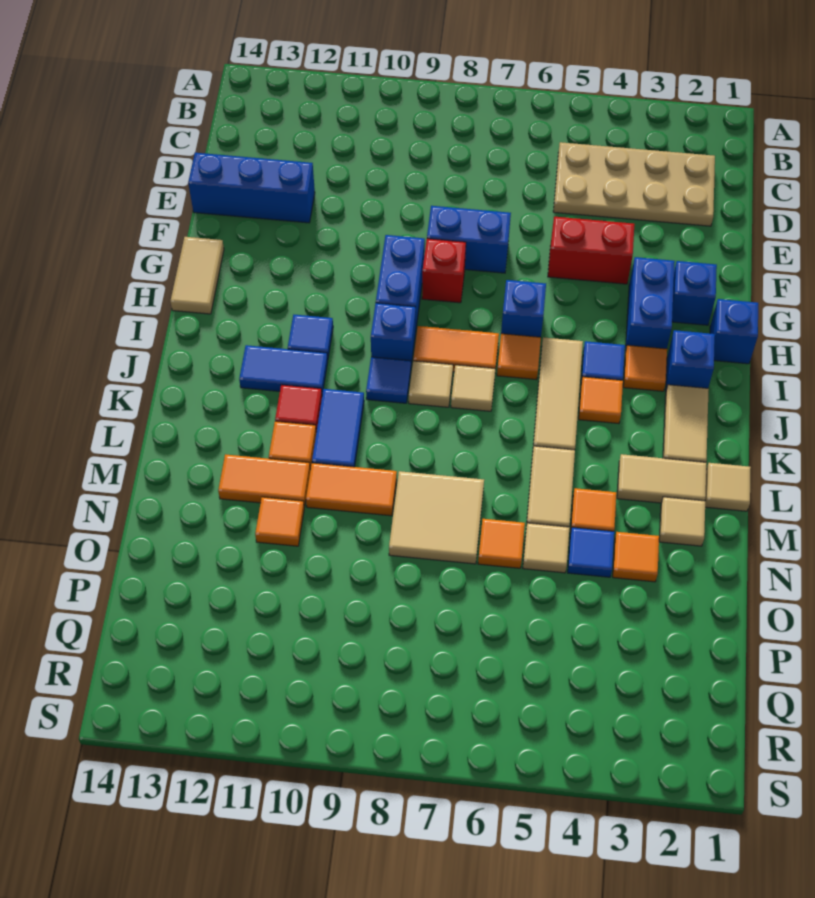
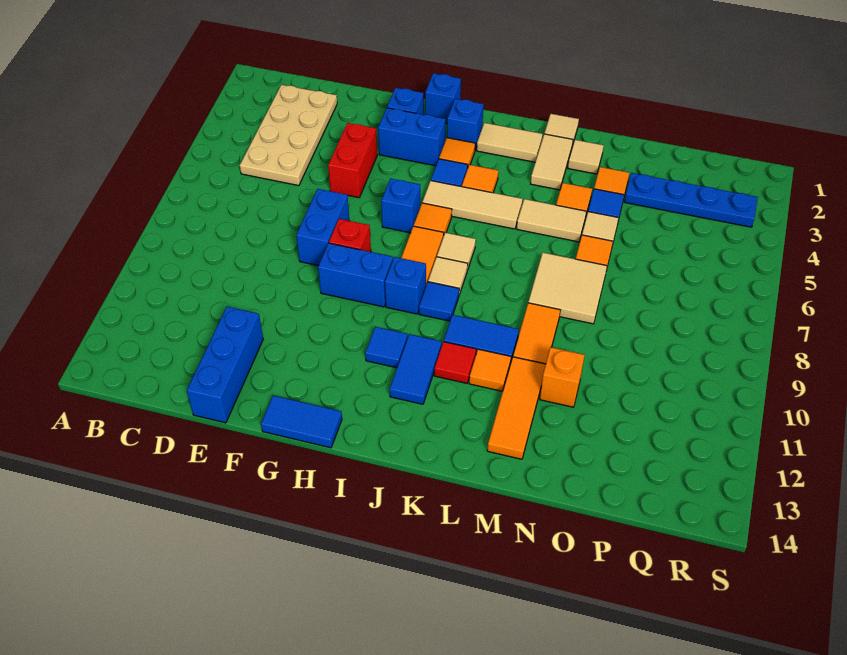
tan tile G14:H14 level 1 -> blue tile G14:H14 level 1
orange tile M11:M12 level 1 -> orange tile M11:M13 level 1
orange tile N11 level 1 -> orange brick N11 level 1
none -> blue plate O3:R3 level 1

